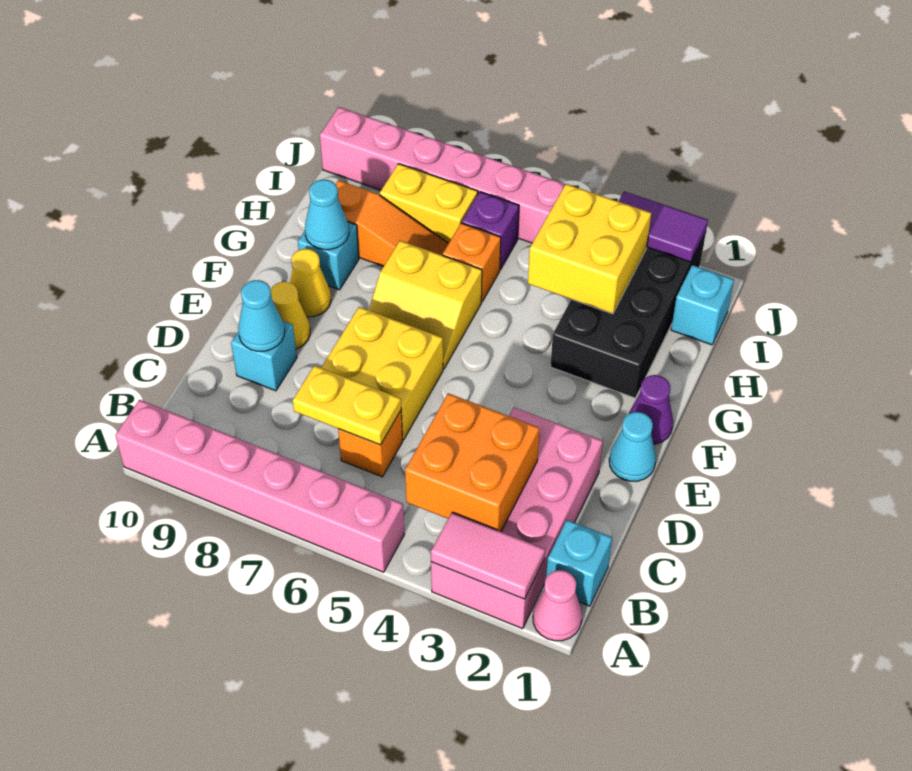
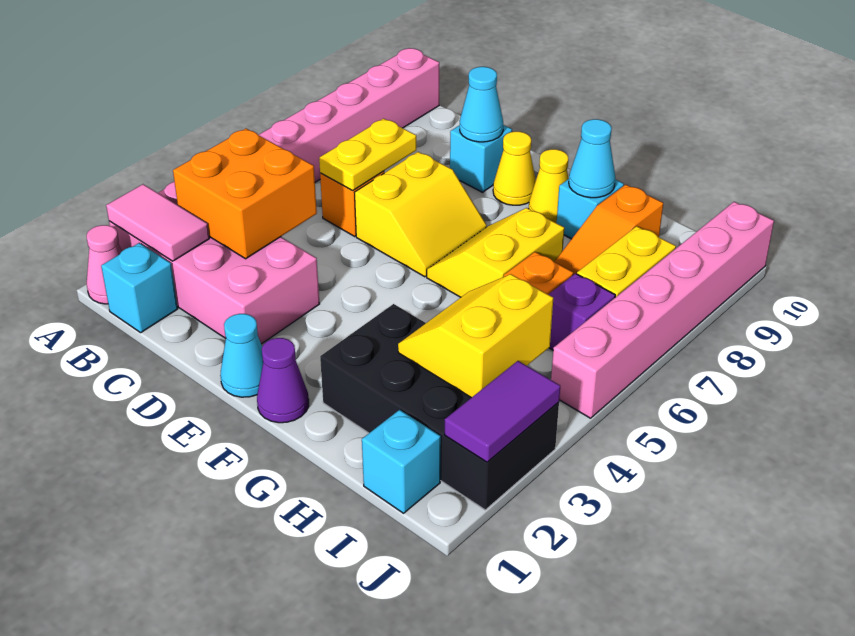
pink tile A2:A3 level 2 -> pink tile A2:B2 level 2
yellow brick D6:E7 level 1 -> yellow slope D6:E7 level 1 top D
yellow brick H3:I4 level 2 -> yellow slope H3:I4 level 2 top I

